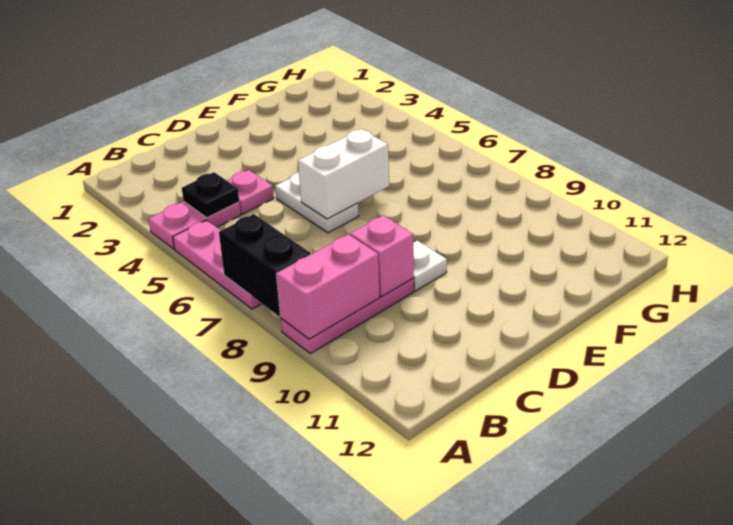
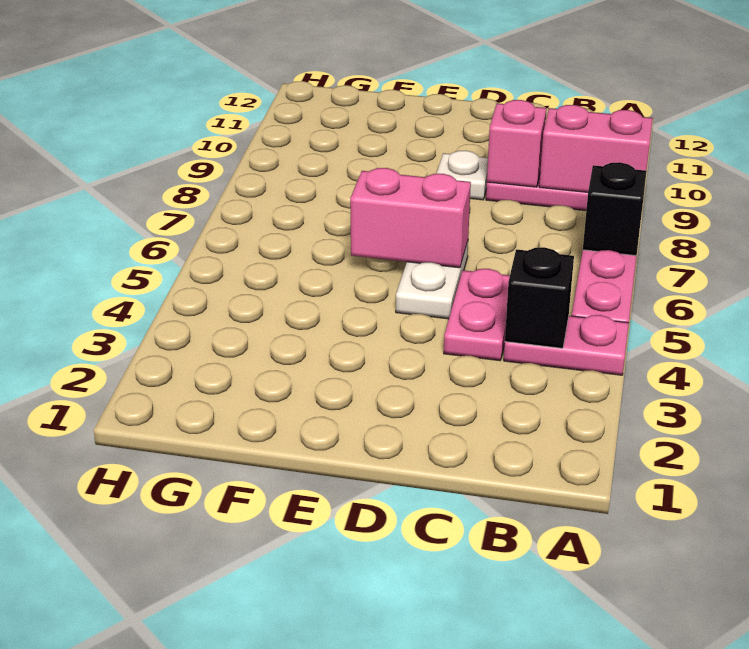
black brick A7:A8 level 2 -> black brick A7 level 2
black plate B4 level 2 -> black brick B4 level 2
pink plate C4 level 1 -> pink plate C4:C5 level 1
white brick D6:E6 level 2 -> pink brick D6:E6 level 2

